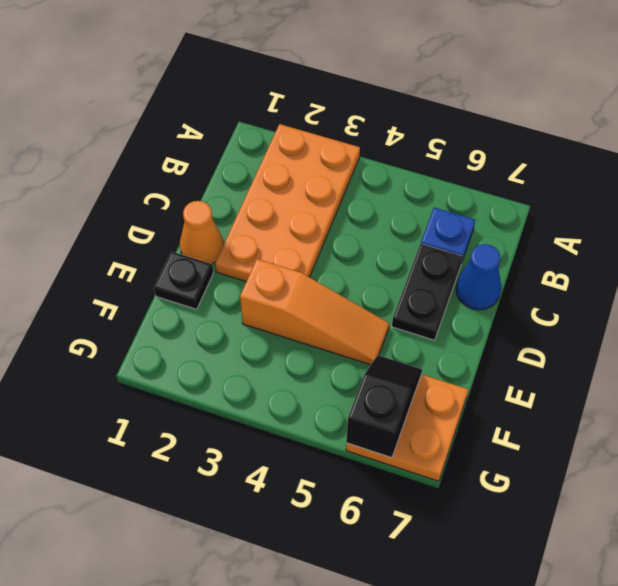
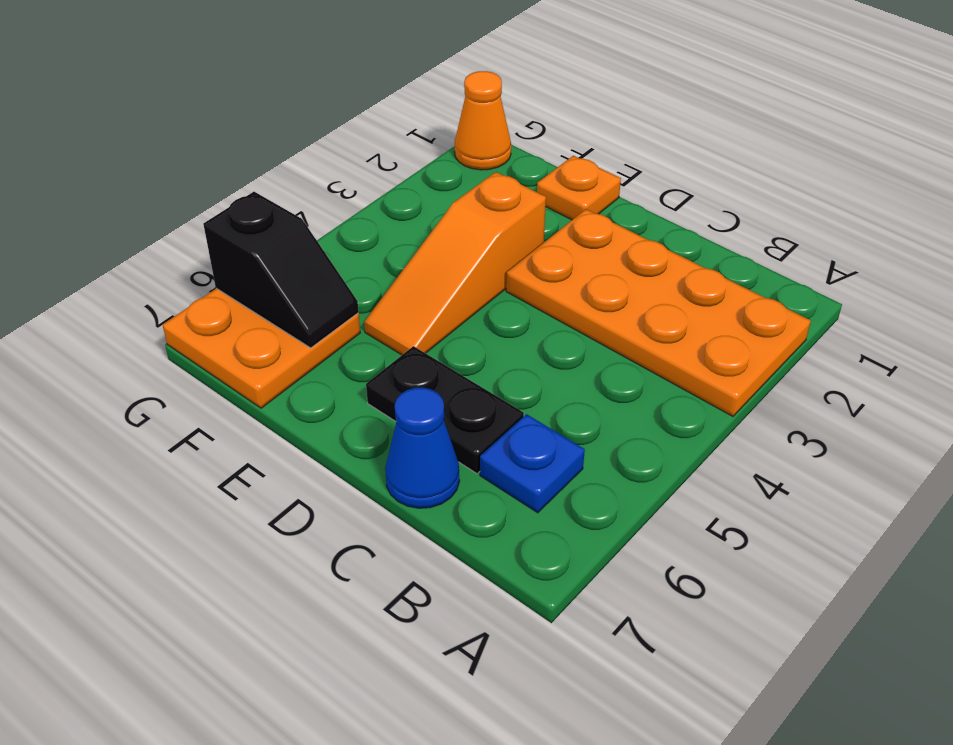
orange cone D1 level 1 -> orange cone G1 level 1
black plate E1 level 1 -> orange plate E1 level 1

